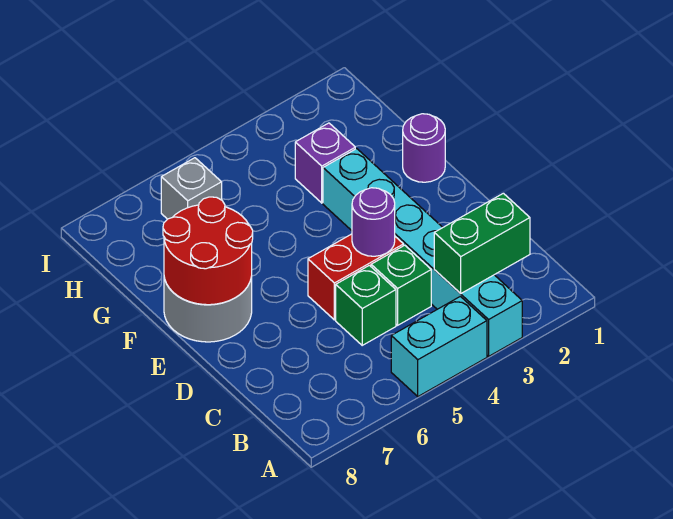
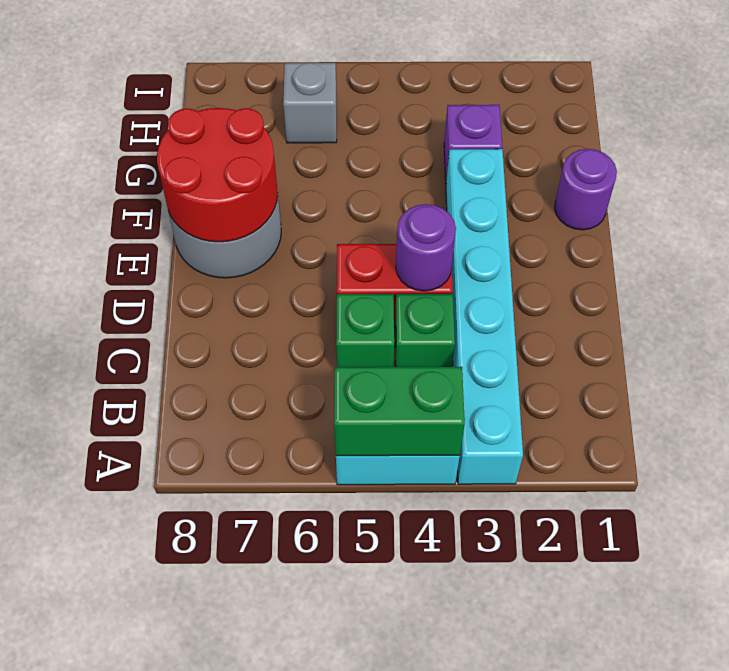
green brick B2:B3 level 2 -> green brick A4:A5 level 2

